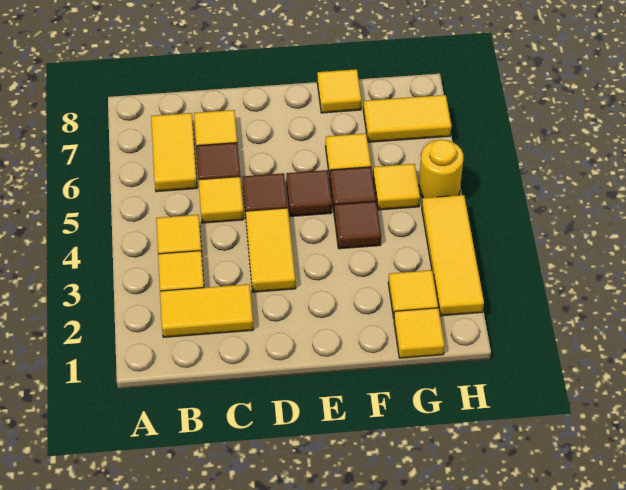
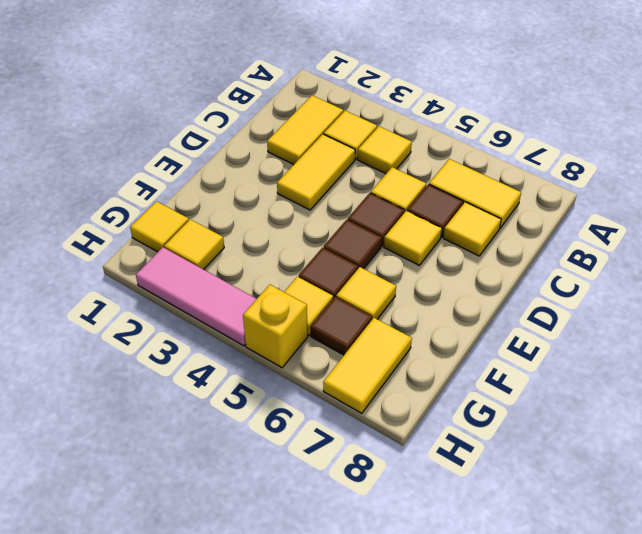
yellow tile D3:D4 level 1 -> yellow tile C3:D3 level 1
brown tile F4 level 1 -> brown tile G6 level 1
yellow tile F8 level 1 -> yellow tile D6 level 1
yellow tile H2:H4 level 1 -> pink tile H2:H4 level 1
yellow round brick H5 level 1 -> yellow brick H5 level 1

